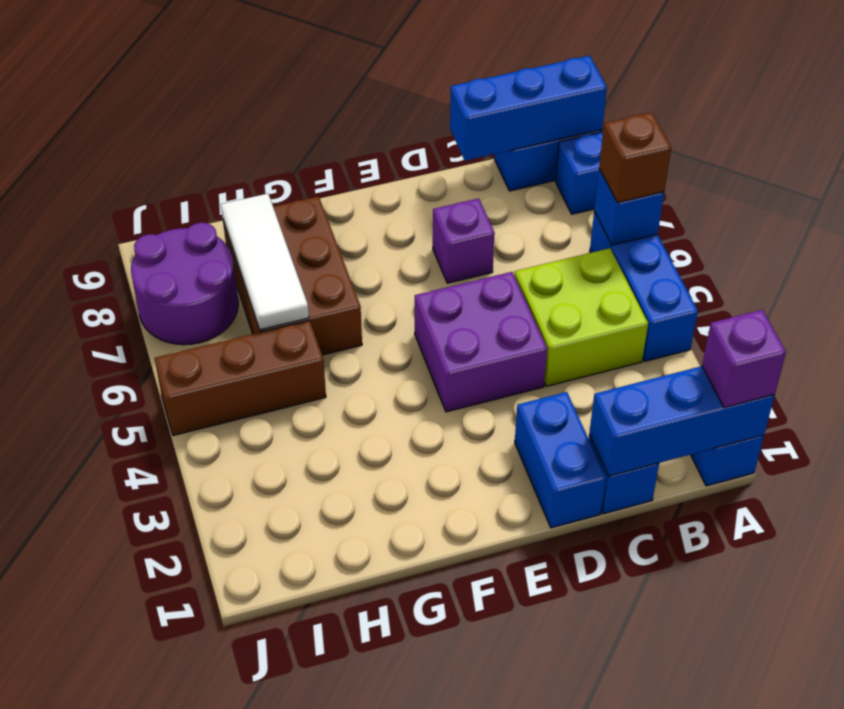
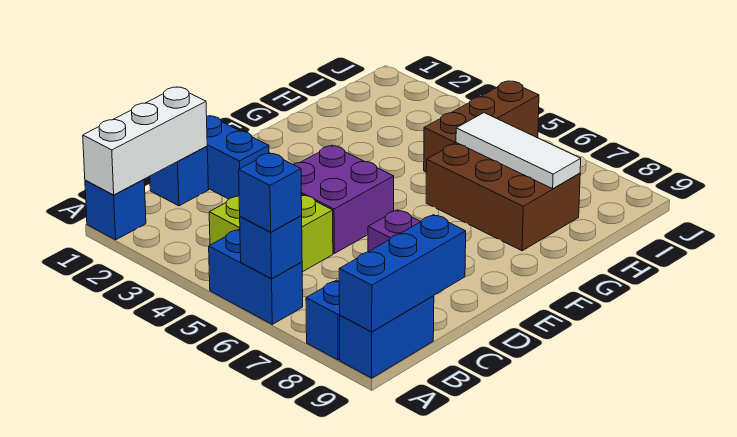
blue brick A1:C1 level 2 -> white brick A1:C1 level 2
purple brick A1 level 3 -> none
blue brick A4:A6 level 1 -> blue brick A5:A6 level 1
brown brick A6 level 3 -> blue brick A6 level 3
purple round brick I7:J8 level 1 -> none

